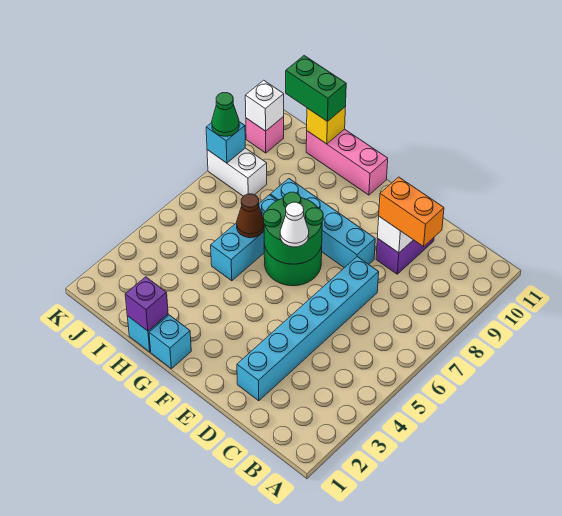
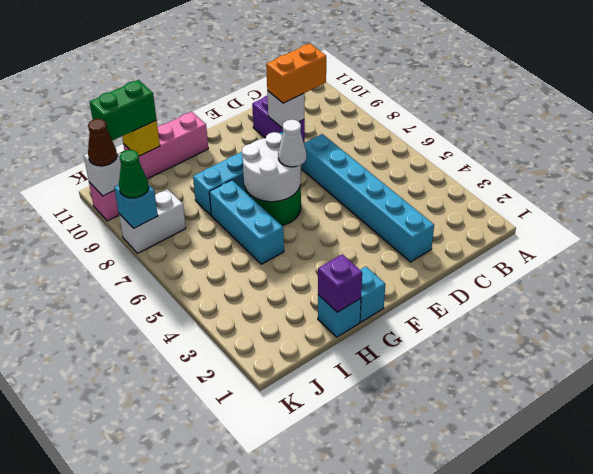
green round brick F6:G7 level 2 -> white round brick F6:G7 level 2
brown cone H6 level 2 -> brown cone K10 level 3

